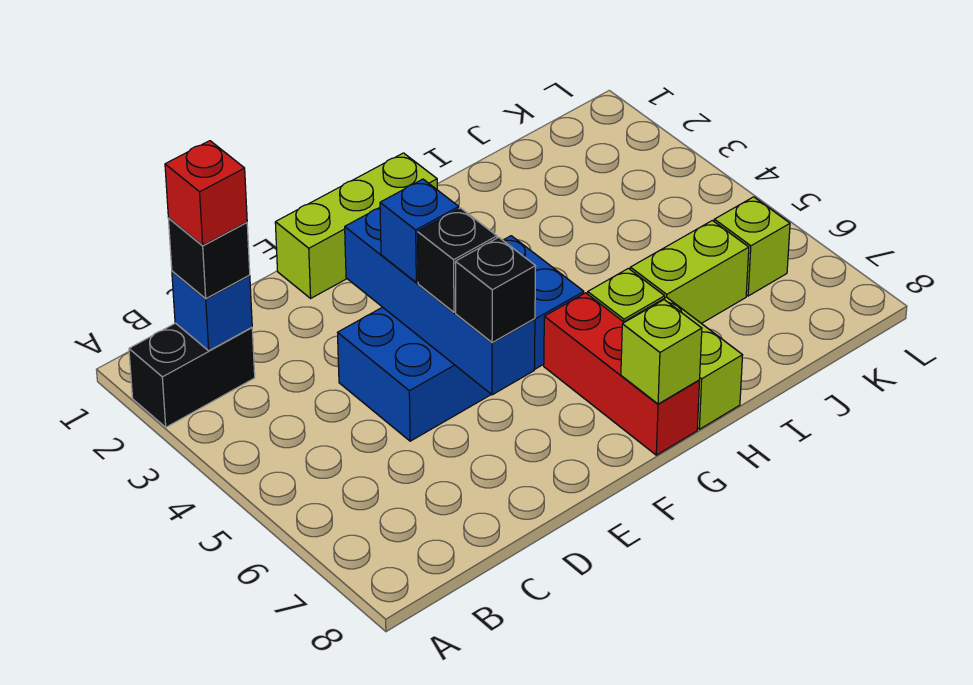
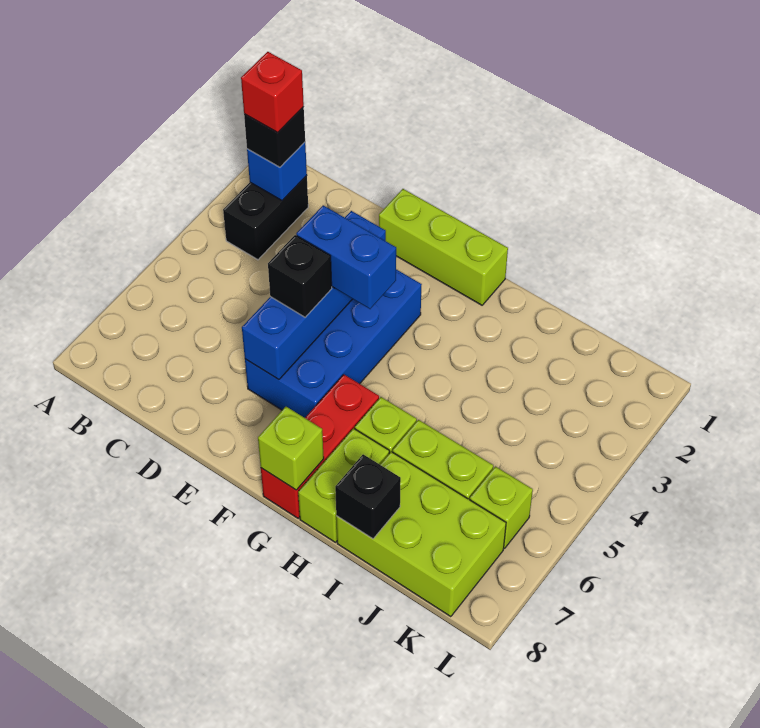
black brick A2:B2 level 1 -> black brick B2:B3 level 1
blue brick D4:G5 level 1 -> blue brick E3:F6 level 1
blue brick E4 level 3 -> blue brick E4:F4 level 3
black brick E6 level 3 -> black brick I8 level 2
none -> lime brick I7:K8 level 1

